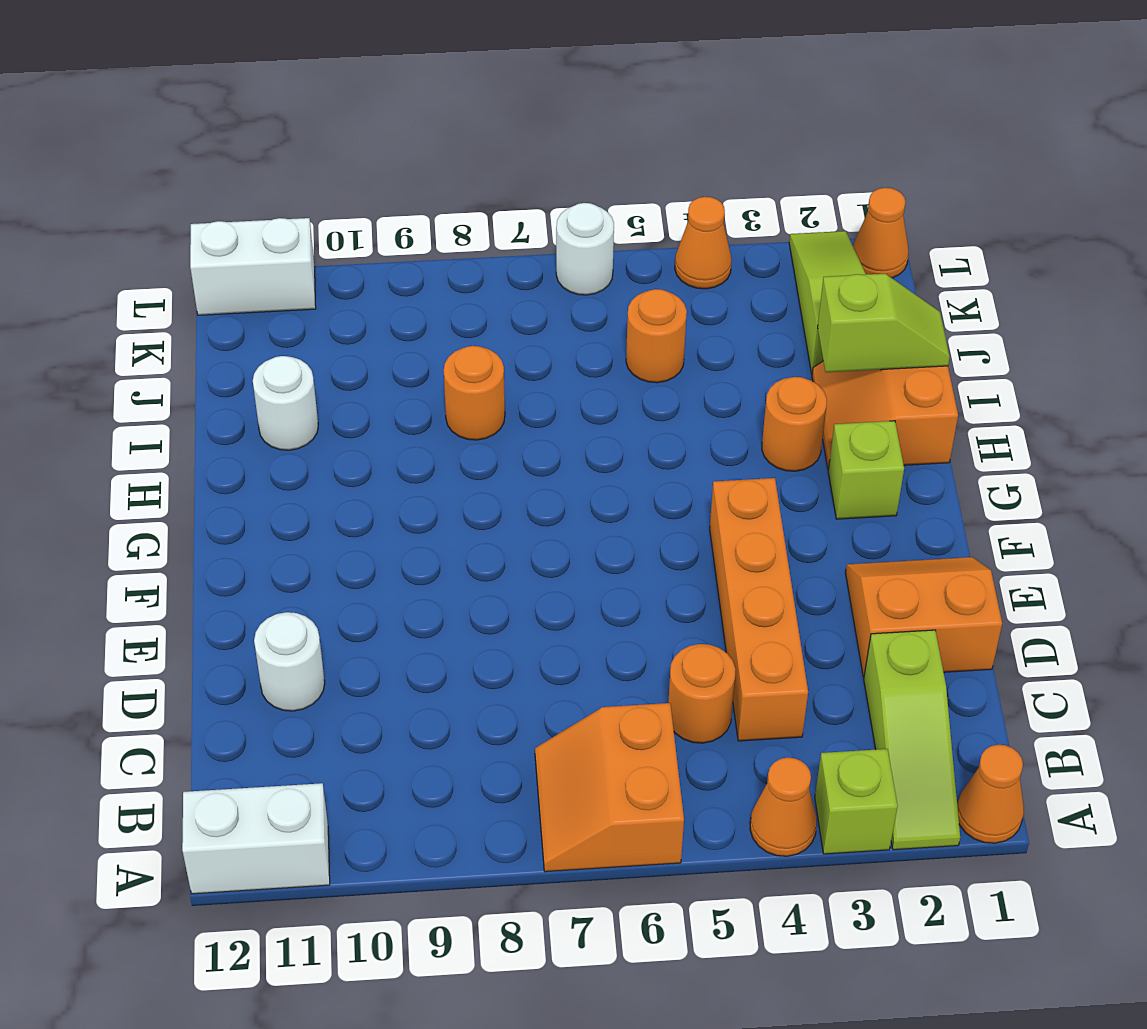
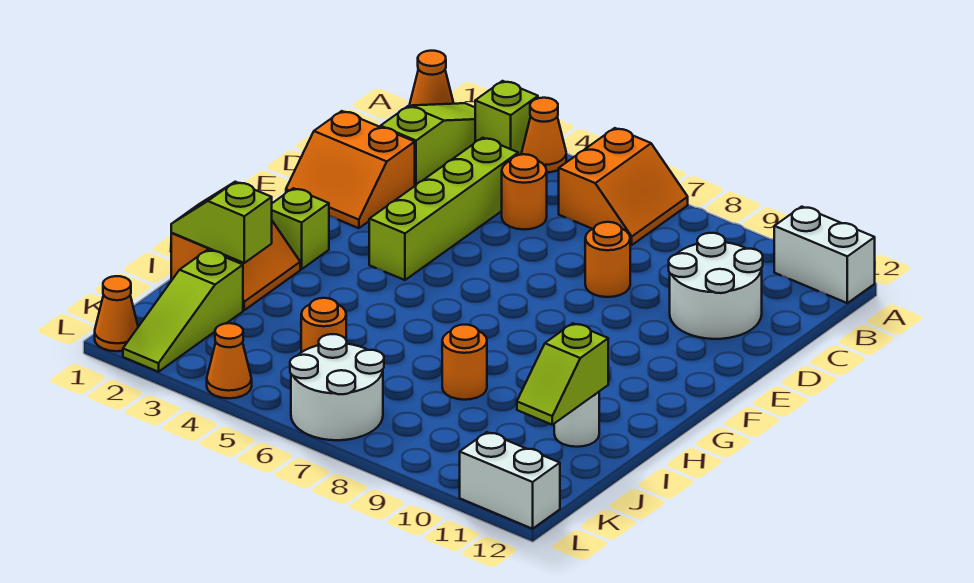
orange brick C4:F4 level 1 -> lime brick C4:F4 level 1
white round brick D11 level 1 -> white round brick C10:D11 level 1
orange round brick H3 level 1 -> orange round brick D8 level 1
none -> lime slope I11:J11 level 2 top I
white round brick L6 level 1 -> white round brick K6:L7 level 1

